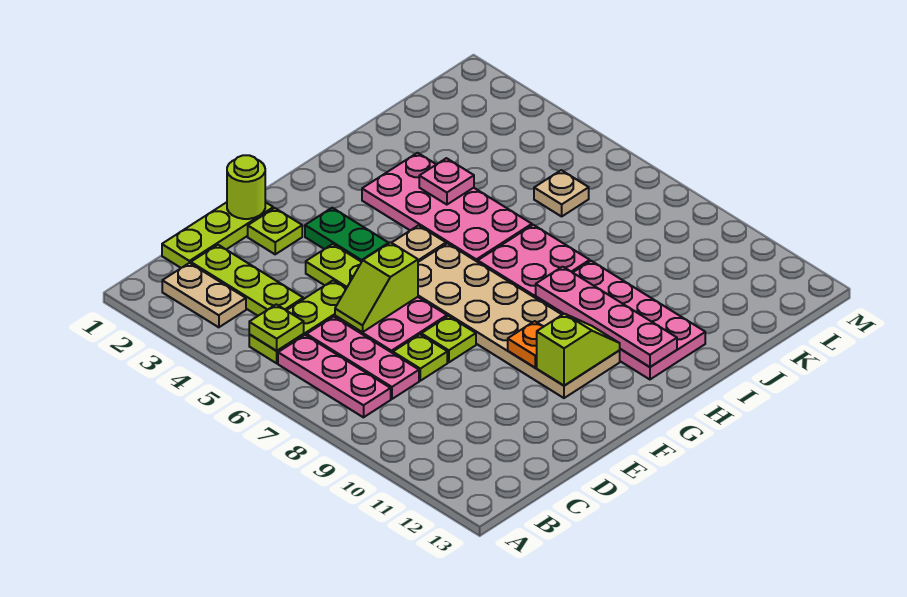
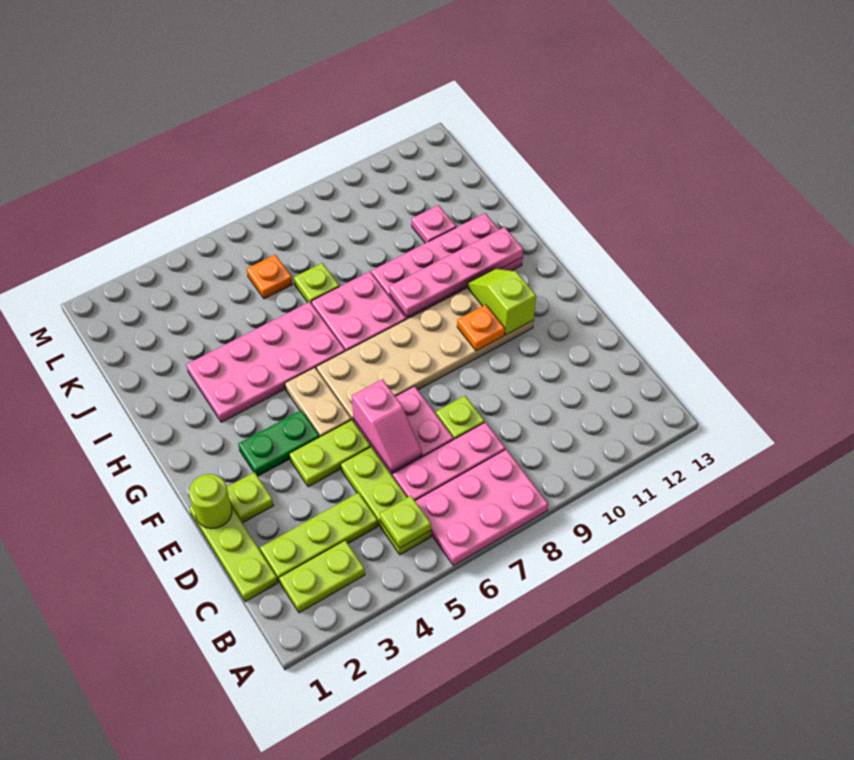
tan plate B2:B3 level 1 -> lime plate B2:B3 level 1
pink plate B6:B8 level 1 -> pink plate A6:B8 level 1
lime slope D6:E6 level 2 top E -> pink slope D6:E6 level 2 top E
lime plate E8 level 1 -> lime plate J7 level 1
pink plate I4 level 2 -> pink plate J11 level 1
tan plate K6 level 1 -> orange plate K6 level 1

